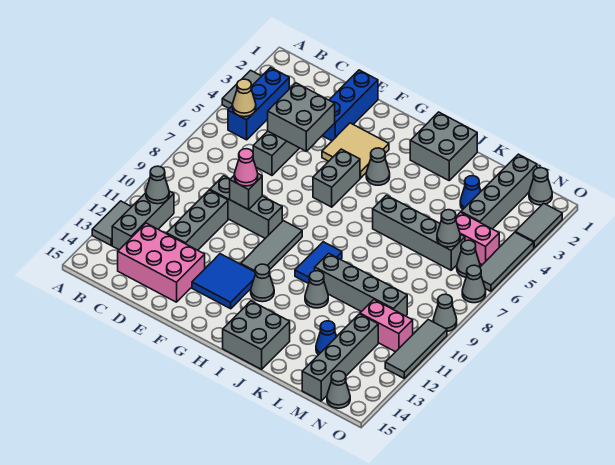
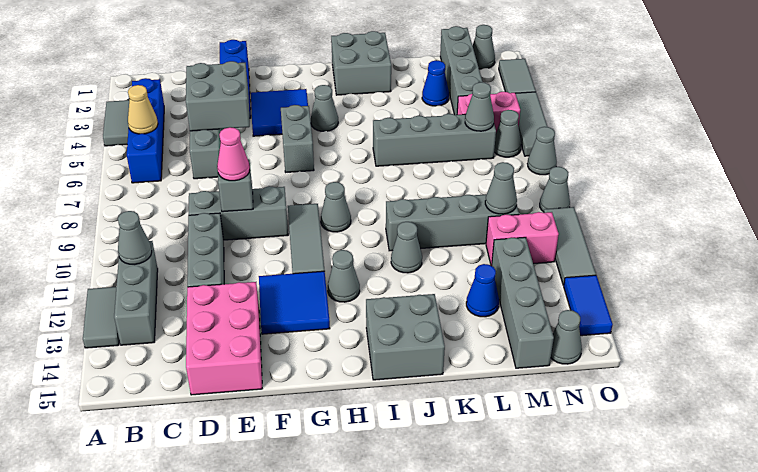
blue brick B3:B5 level 1 -> blue brick B3:B6 level 1
pink brick C13:E14 level 1 -> pink brick D13:E15 level 1
tan tile F3:G4 level 1 -> blue tile F3:G4 level 1
none -> grey cone H9 level 1
blue tile I9:I10 level 1 -> blue tile O13:O14 level 1
none -> grey cone M10 level 2

